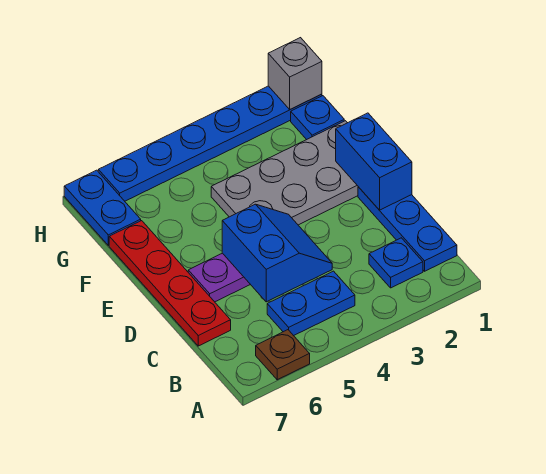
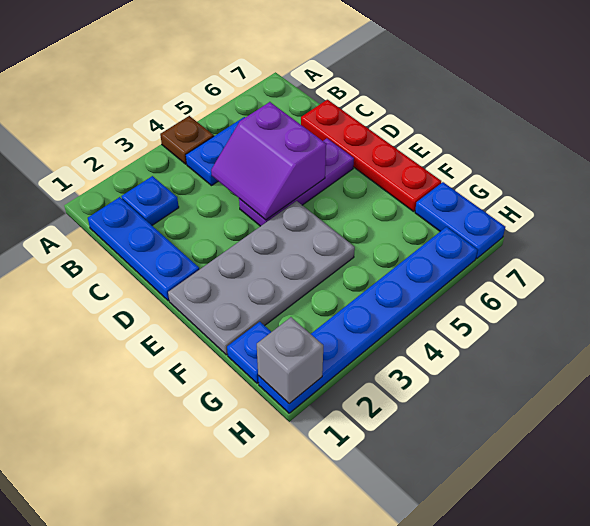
brown plate A6 level 1 -> brown plate A4 level 1
blue slope C4:D5 level 2 top 5 -> purple slope C4:D5 level 2 top 5
blue brick D1:E1 level 2 -> none

